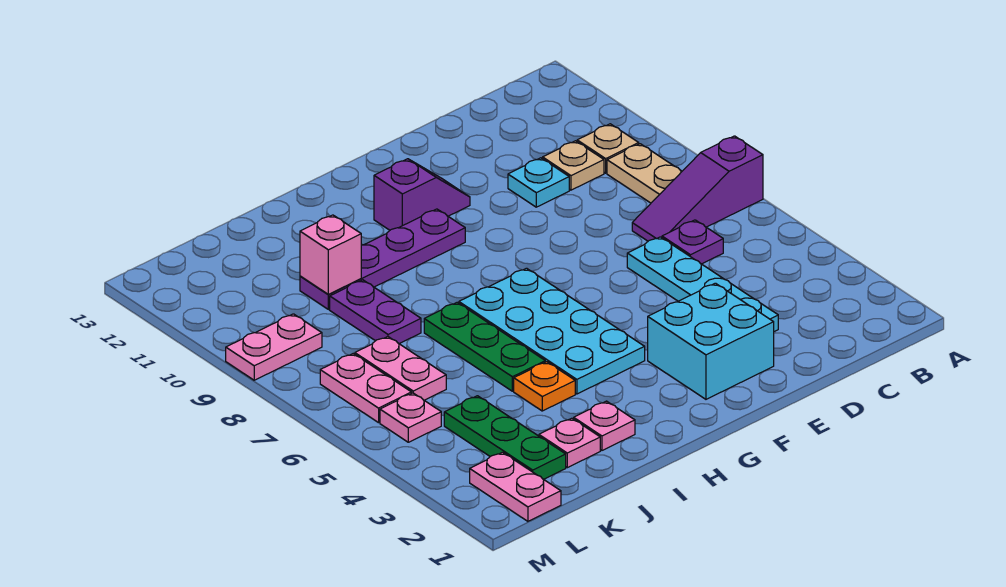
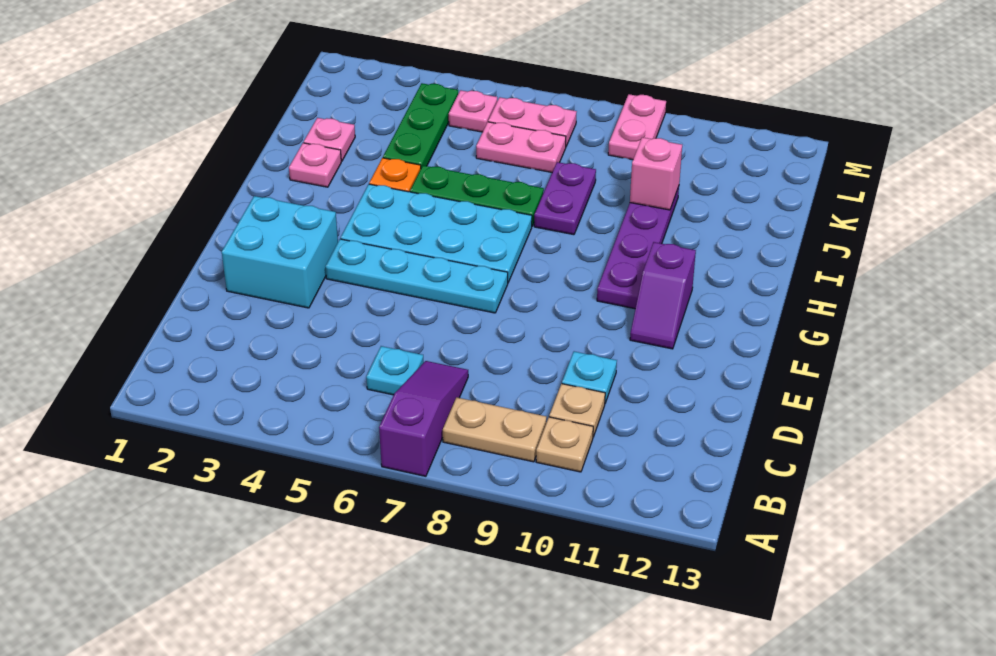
purple plate C6 level 1 -> cyan plate C6 level 1
cyan plate D3:D6 level 1 -> cyan plate F4:F7 level 1
purple plate J8:J9 level 1 -> purple plate I8:J8 level 1
green plate K2:K4 level 1 -> green plate J4:L4 level 1
pink plate L1:L2 level 1 -> none

